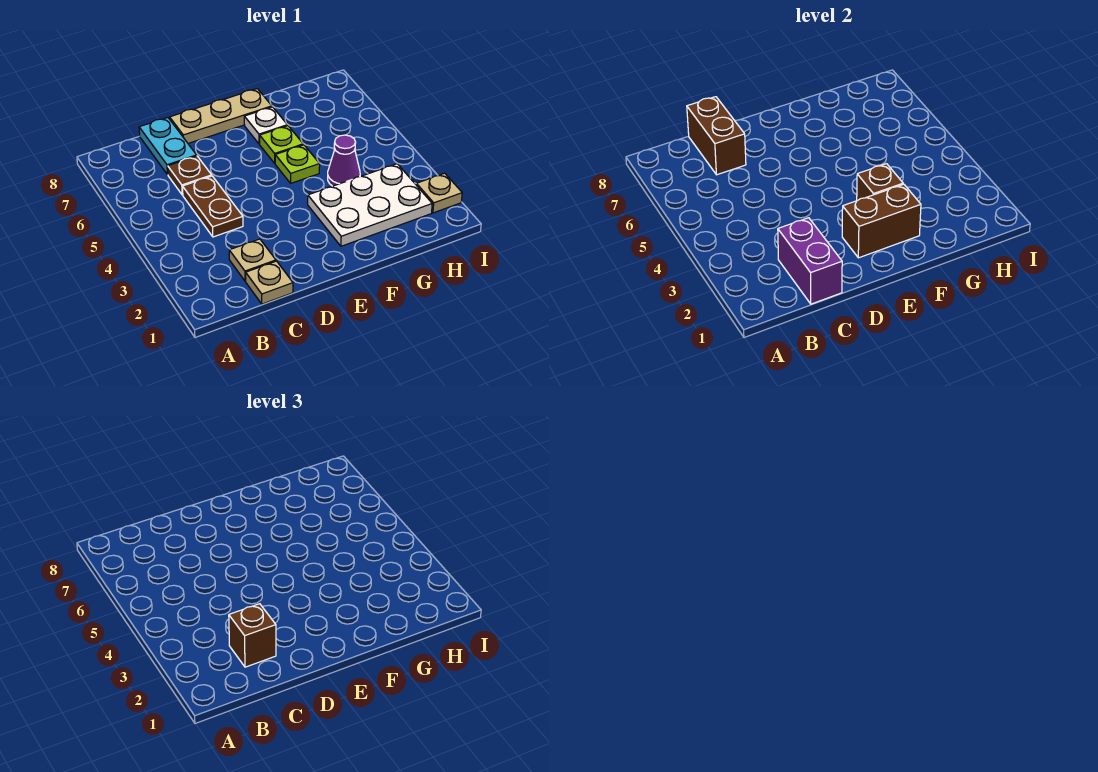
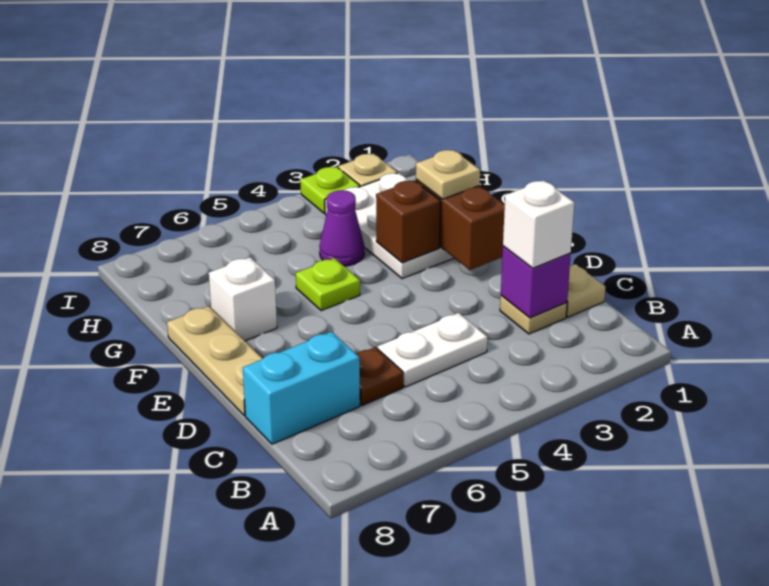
purple brick C1:C2 level 2 -> purple brick C2 level 2
brown brick C2 level 3 -> white brick C2 level 3
brown plate C4:C5 level 1 -> white plate C4:C5 level 1
cyan plate C7:C8 level 1 -> cyan brick C7:C8 level 1
brown brick C7:C8 level 2 -> none
none -> tan plate F2 level 3
lime plate F6 level 1 -> lime plate I3 level 1
white plate F7 level 1 -> white brick F7 level 1

